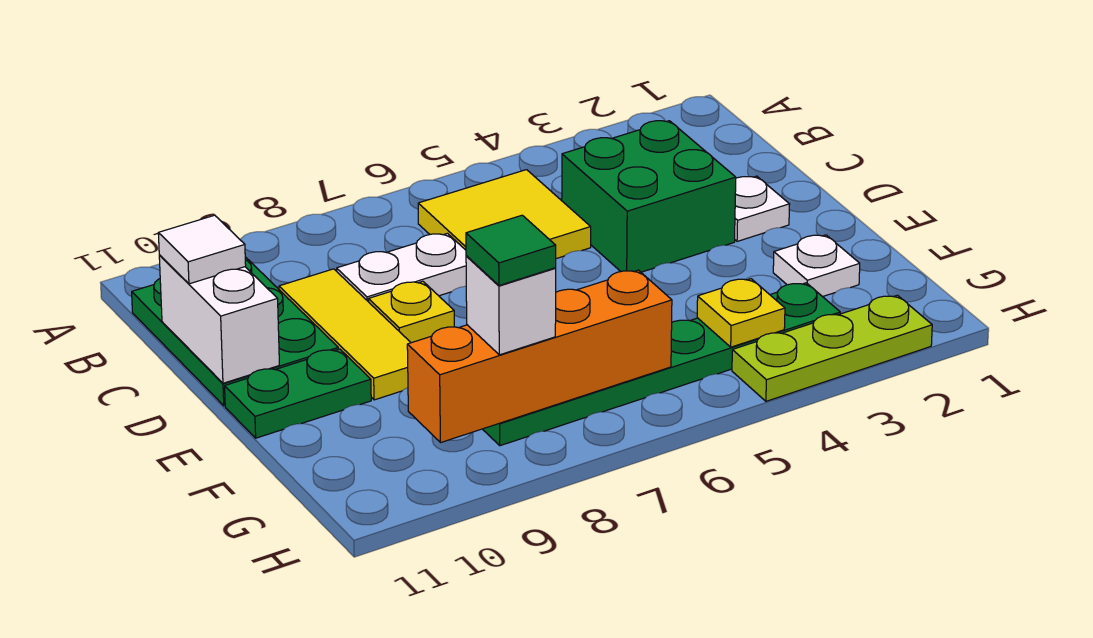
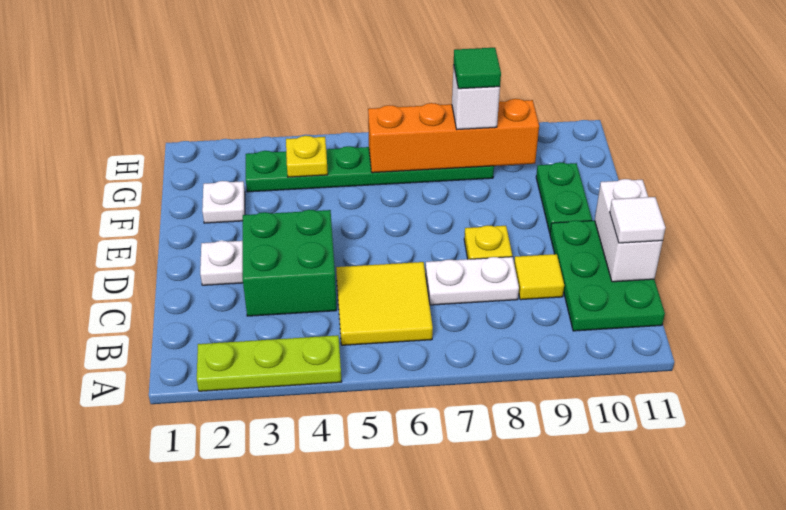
yellow tile C9:E9 level 1 -> yellow tile C9 level 1
green plate E10:E11 level 1 -> green plate E10:F10 level 1
lime plate H2:H4 level 1 -> lime plate A2:A4 level 1

